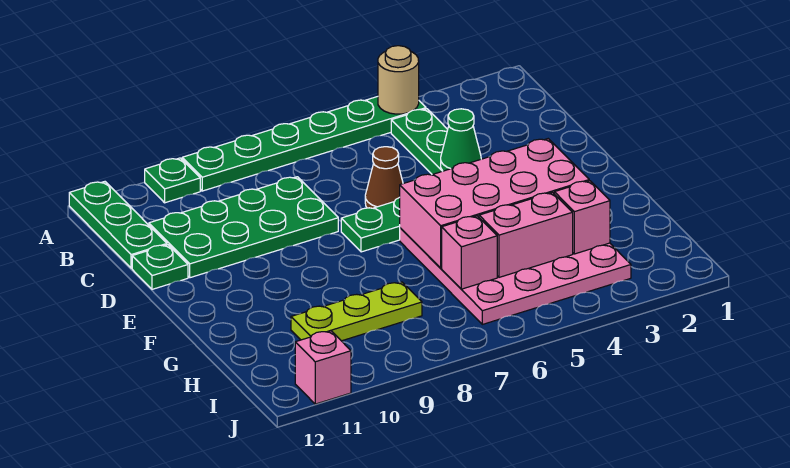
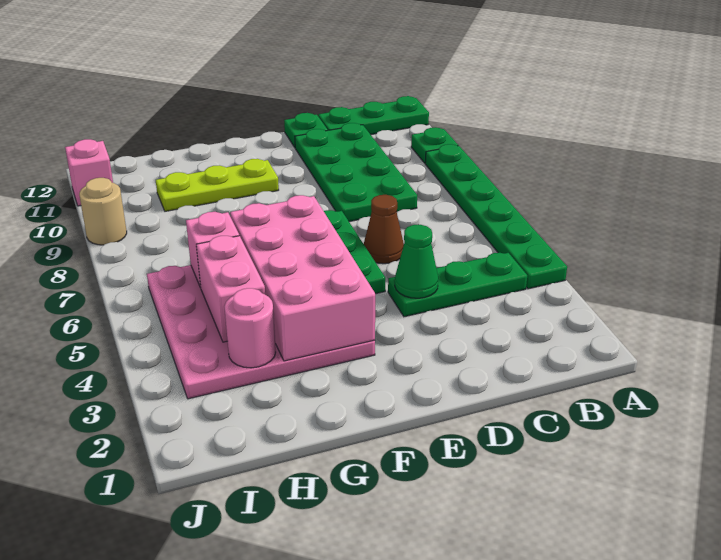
tan round brick A4 level 2 -> tan round brick J9 level 1
pink brick H3 level 2 -> pink round brick H3 level 2
lime plate H8:H10 level 1 -> lime plate F10:H10 level 1

